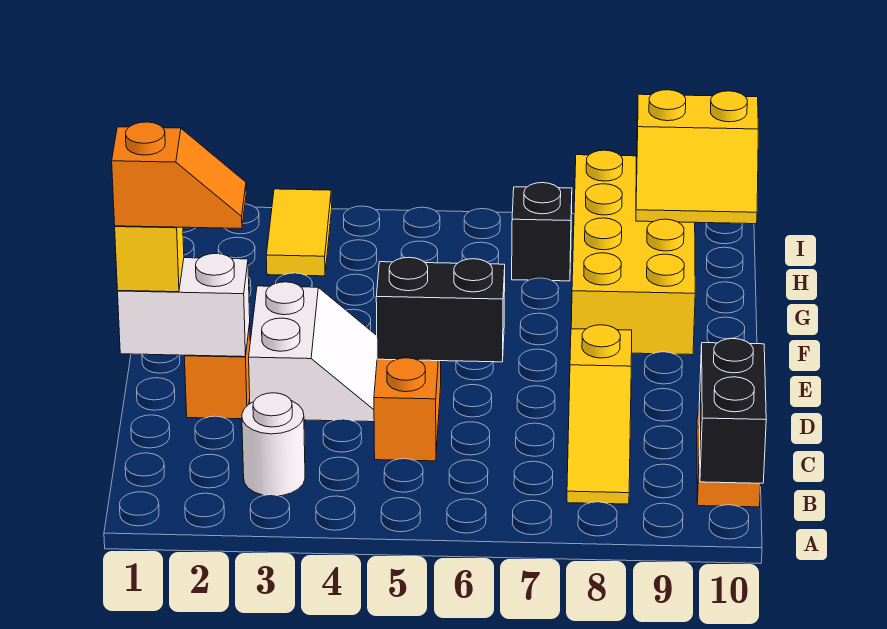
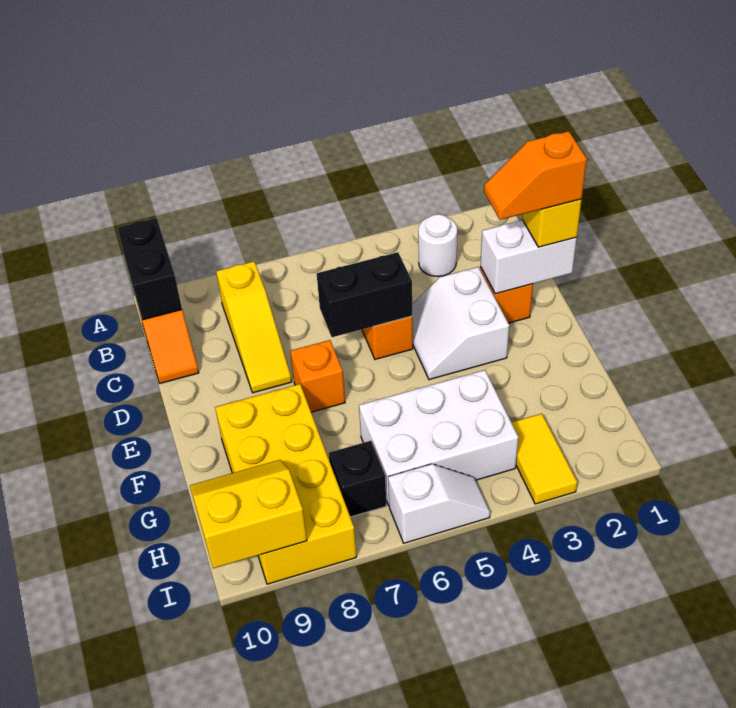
yellow slope B8:D8 level 1 top D -> yellow slope B8:D8 level 1 top B
none -> orange brick E7 level 1
none -> white brick G4:H6 level 1
none -> white slope I5:I6 level 1 top 6

